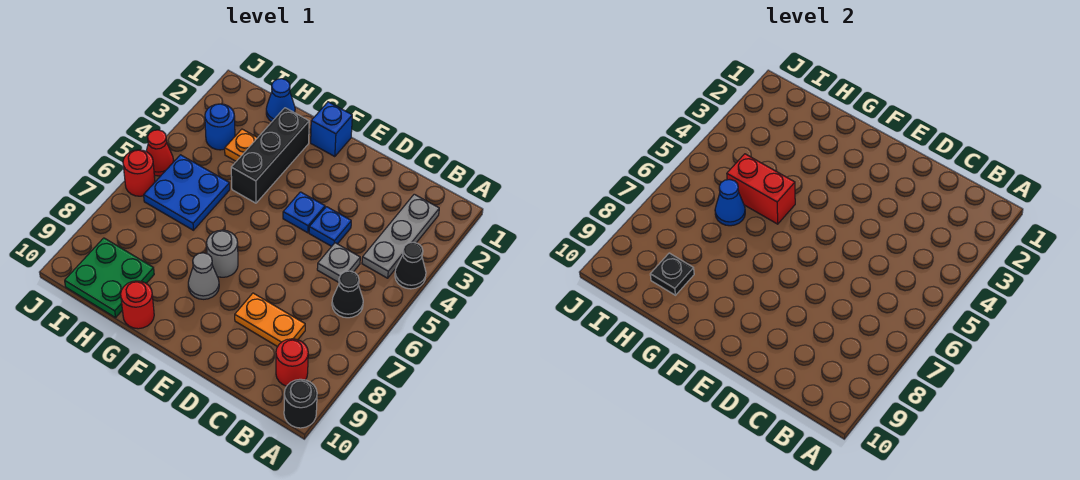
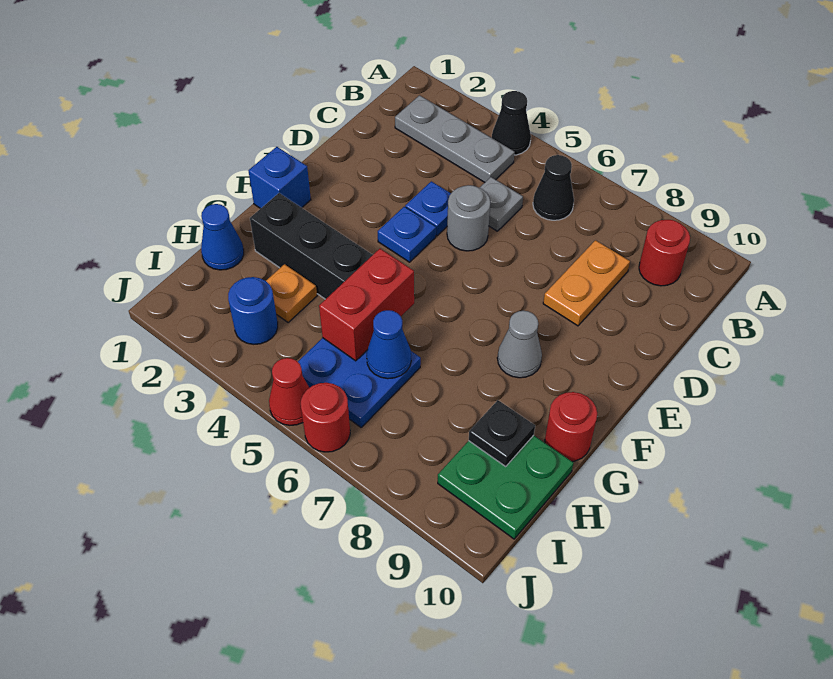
black round brick A10 level 1 -> none
grey round brick F7 level 1 -> grey round brick D5 level 1

